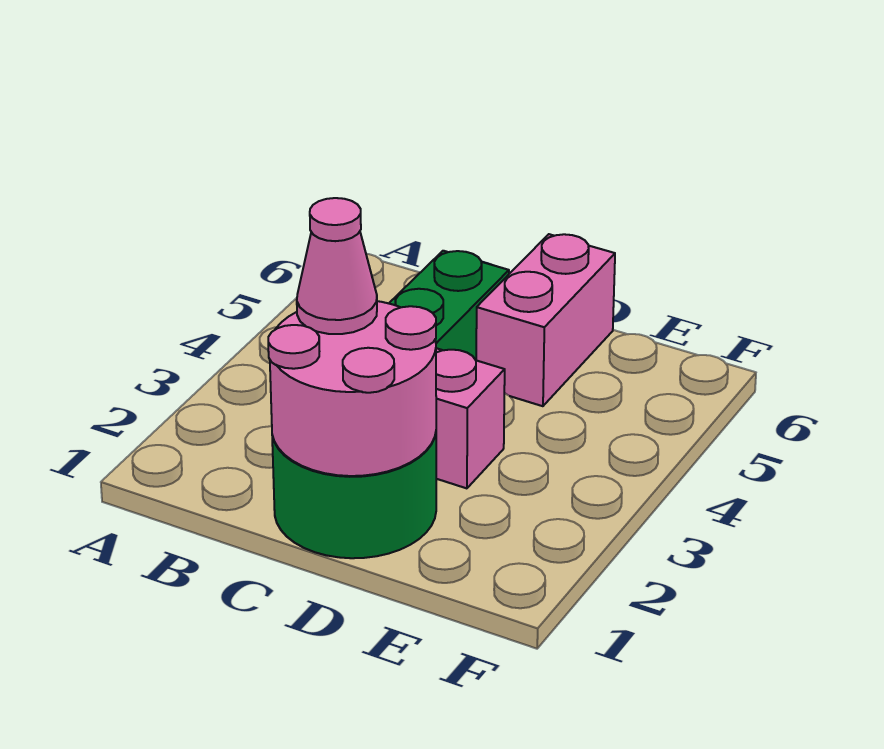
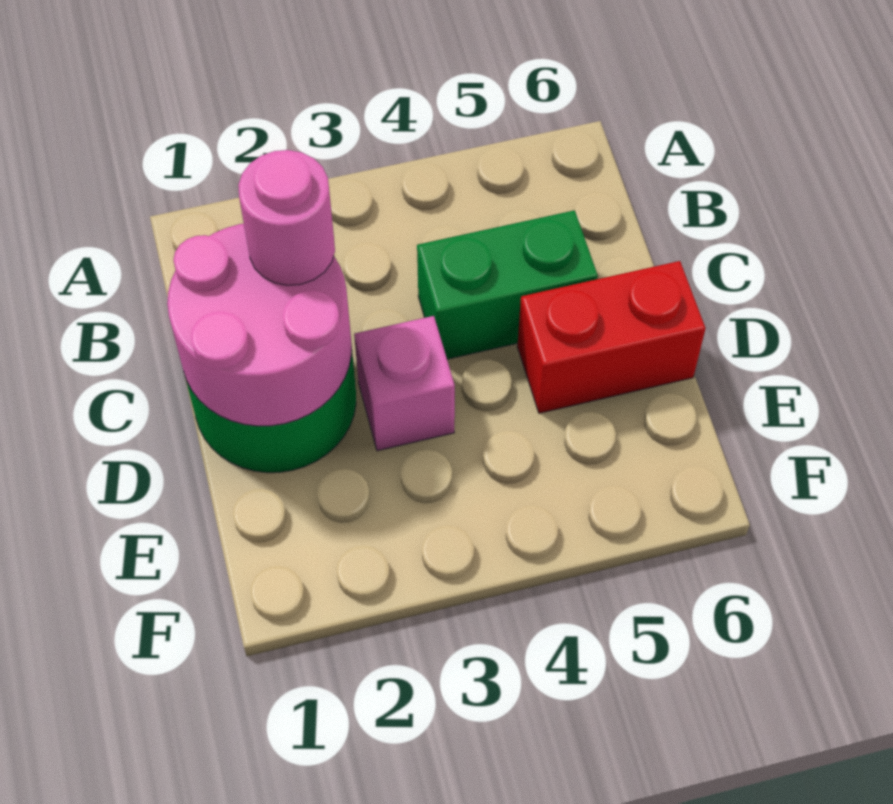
pink cone C2 level 3 -> pink round brick C2 level 3
pink brick D5:D6 level 1 -> red brick D5:D6 level 1

